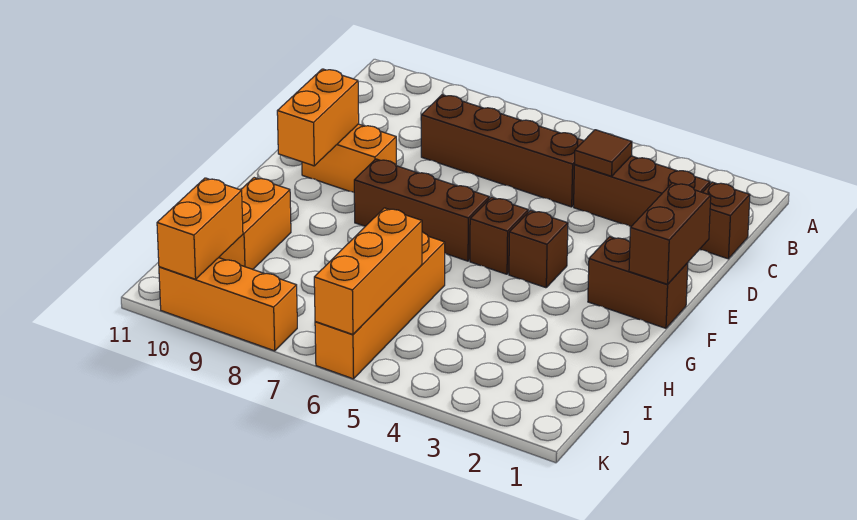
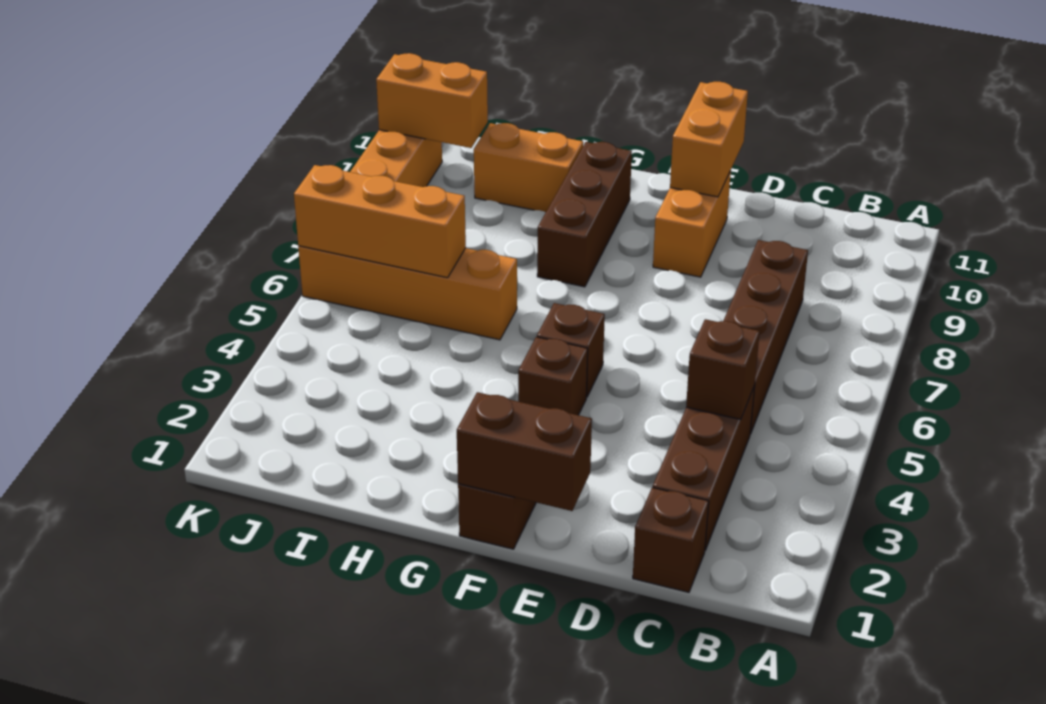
brown tile C4 level 2 -> brown brick C4 level 2
orange brick E10:F10 level 2 -> orange brick E10:E11 level 2
brown brick F6:F8 level 1 -> brown brick G8:G10 level 1

